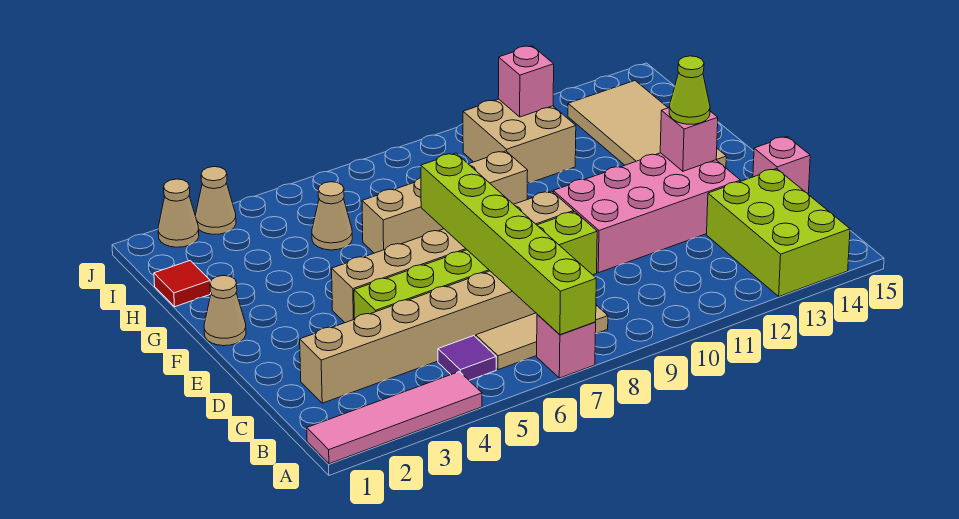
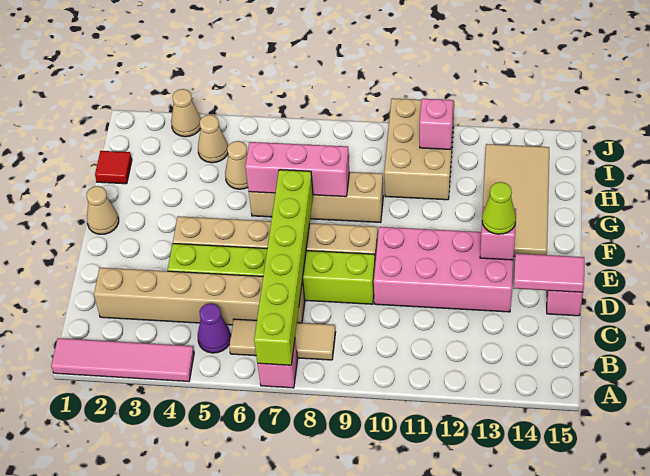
lime brick A13:C14 level 1 -> none
purple tile B5 level 1 -> purple cone B5 level 1
none -> pink tile D14:D15 level 2
none -> pink brick G6:G8 level 2
tan brick H10:I11 level 1 -> tan brick H10:J11 level 1
tan cone J2 level 1 -> tan cone I4 level 1

